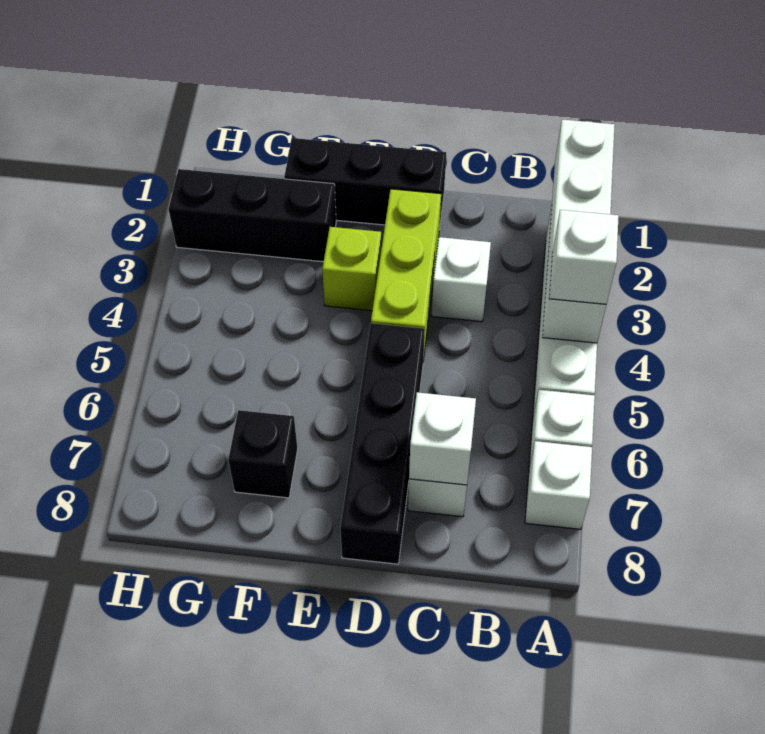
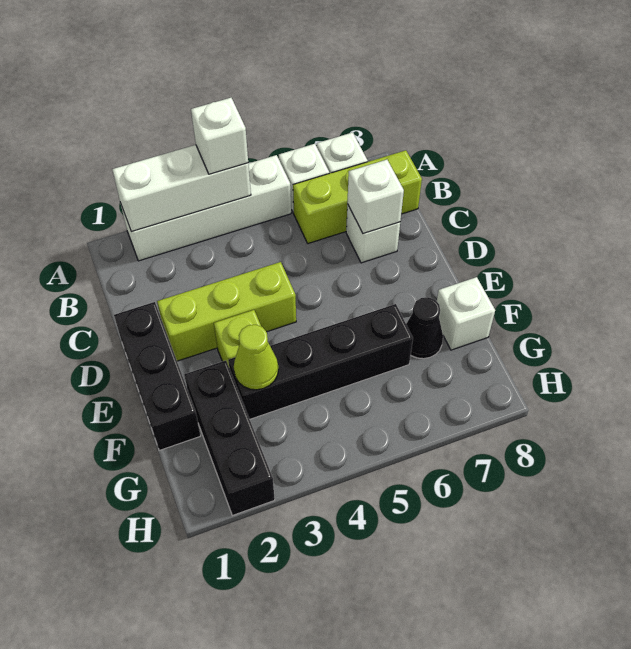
white brick A1:A4 level 2 -> white brick A2:A4 level 2
none -> lime brick B6:B8 level 1
white brick C3 level 1 -> white brick F8 level 1
black brick D5:D8 level 1 -> black brick F3:F6 level 1
none -> lime cone F3 level 2
black brick F7 level 1 -> black cone F7 level 1

